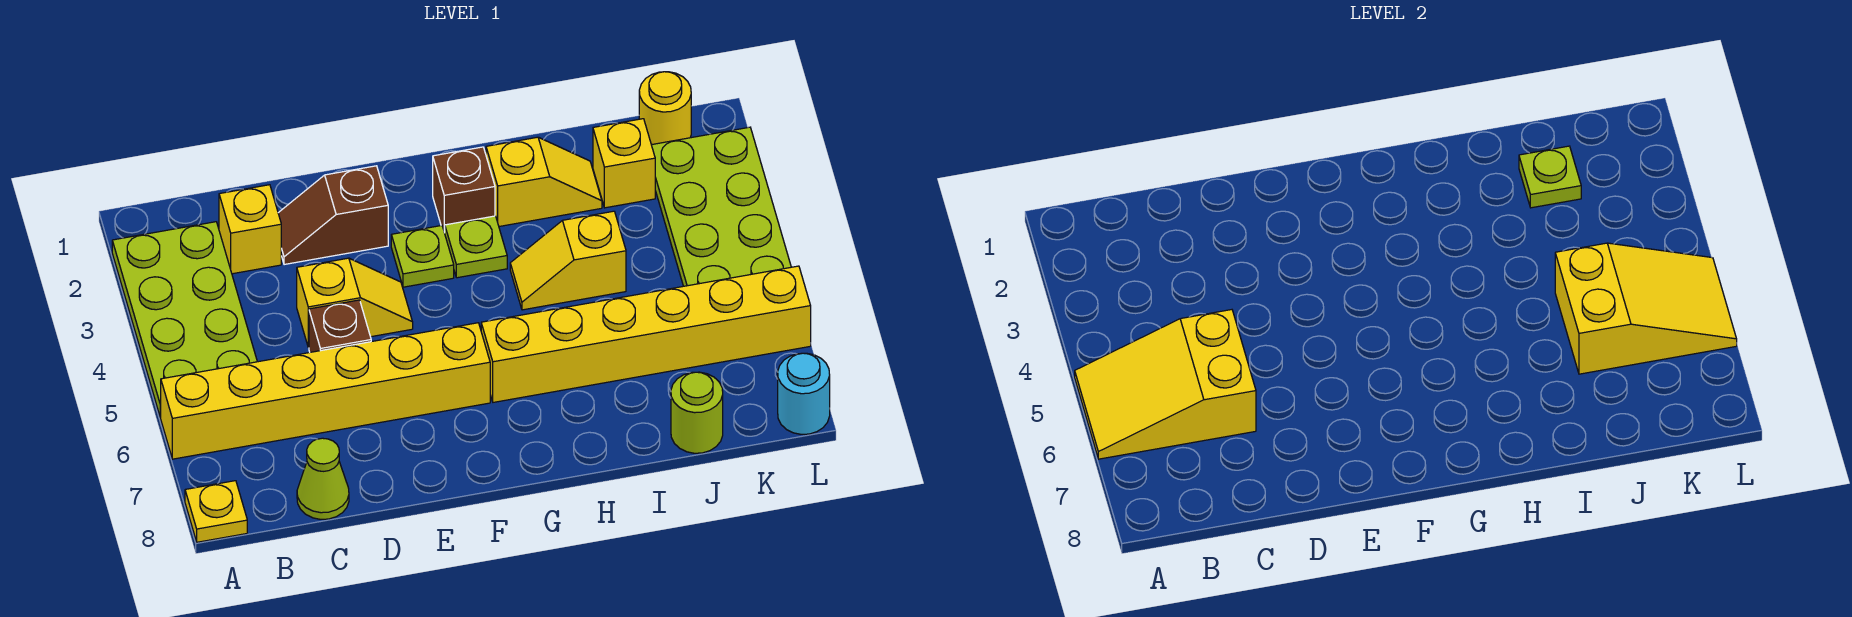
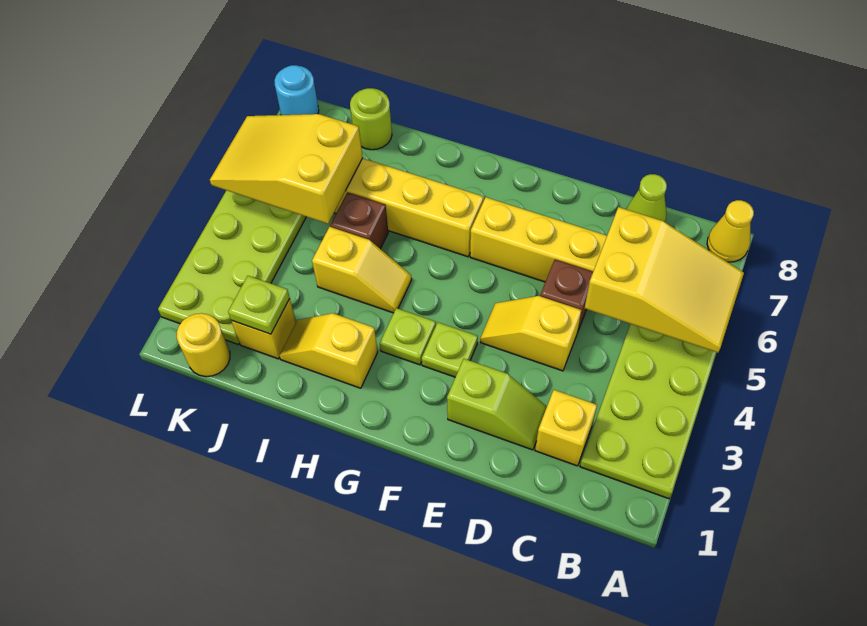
yellow plate A8 level 1 -> yellow cone A8 level 1
brown slope D2:E2 level 1 top E -> lime slope D2:E2 level 1 top E
brown brick G2 level 1 -> brown brick I5 level 1

